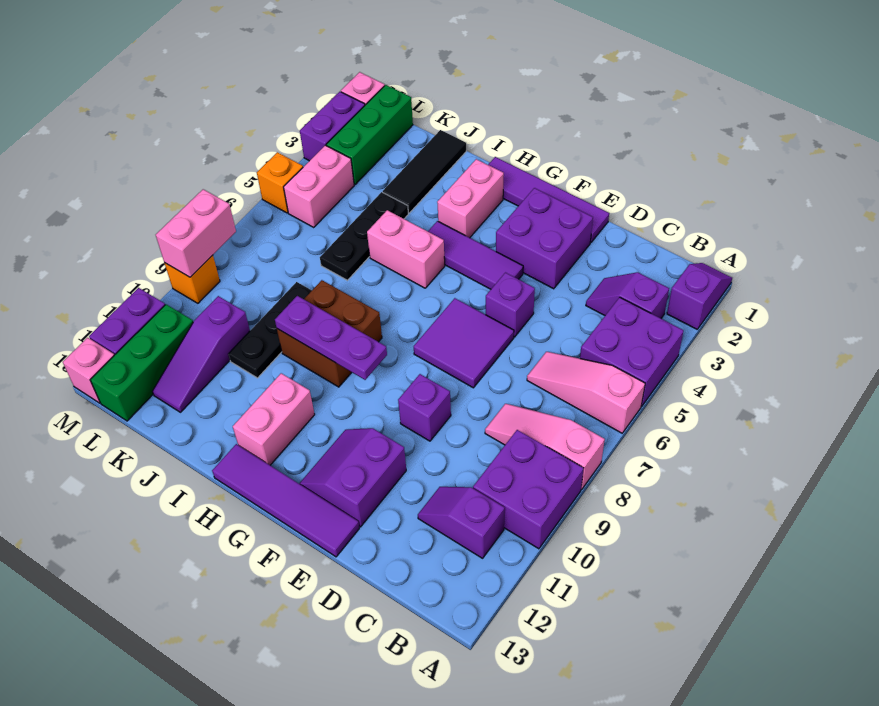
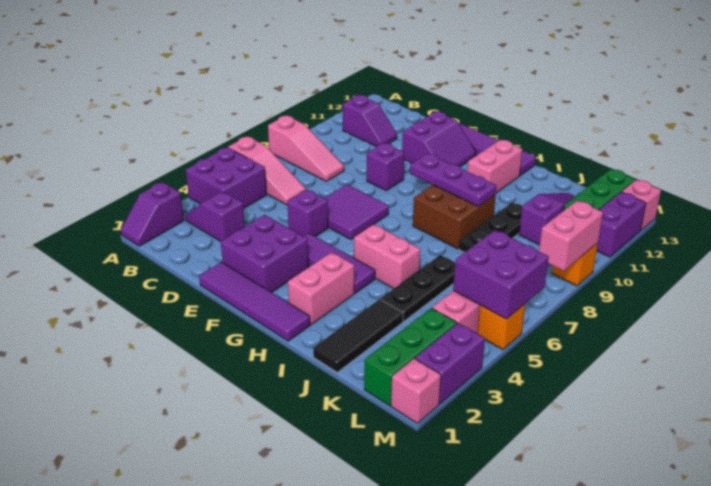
purple brick A9:B10 level 1 -> purple brick L5:M6 level 2
purple slope B3:C3 level 1 top B -> purple slope B3:C3 level 1 top C

